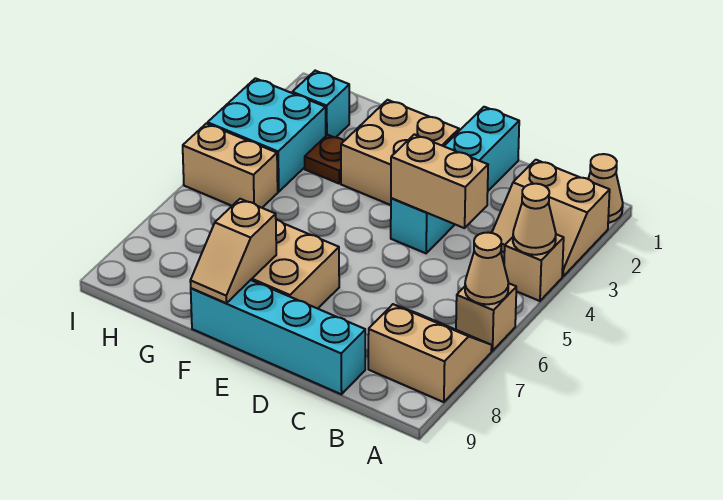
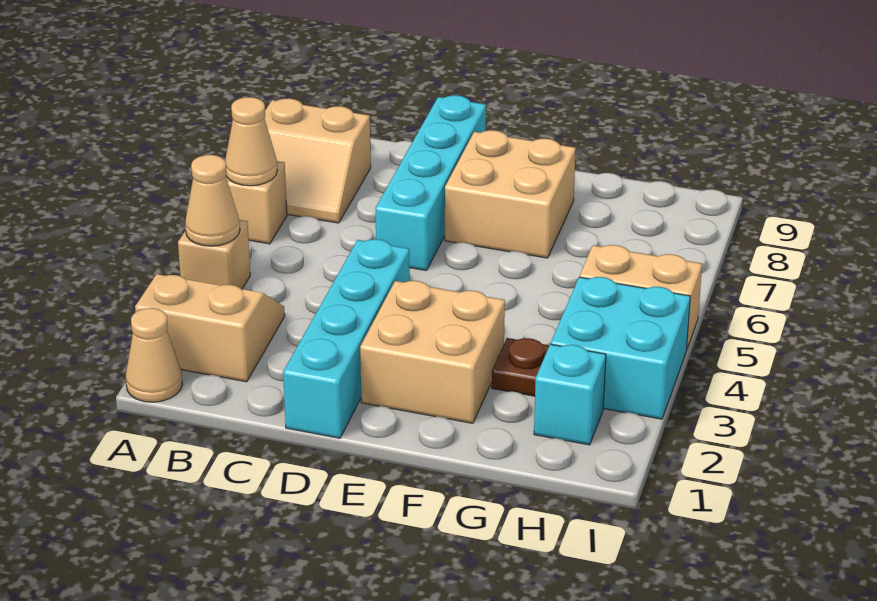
tan brick C4:D4 level 2 -> none
cyan brick C9:F9 level 1 -> cyan brick D6:D9 level 1
tan slope F8:F9 level 2 top 8 -> none

